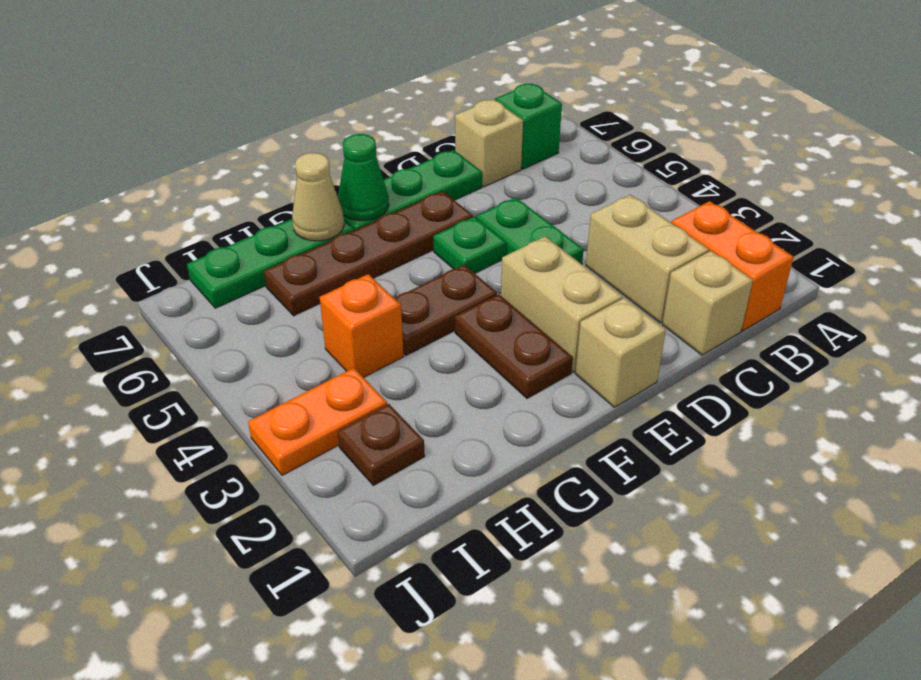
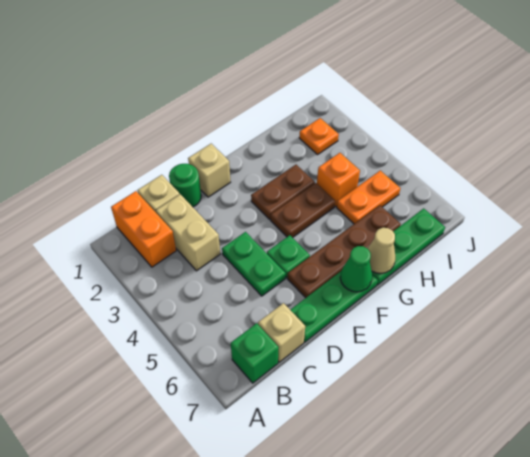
none -> green round brick D1 level 1
tan brick E2:E3 level 1 -> none
brown plate F2:F3 level 1 -> brown plate F3:G3 level 1
brown plate I2 level 1 -> orange plate I2 level 1
orange plate I3:J3 level 1 -> orange plate H5:I5 level 1

